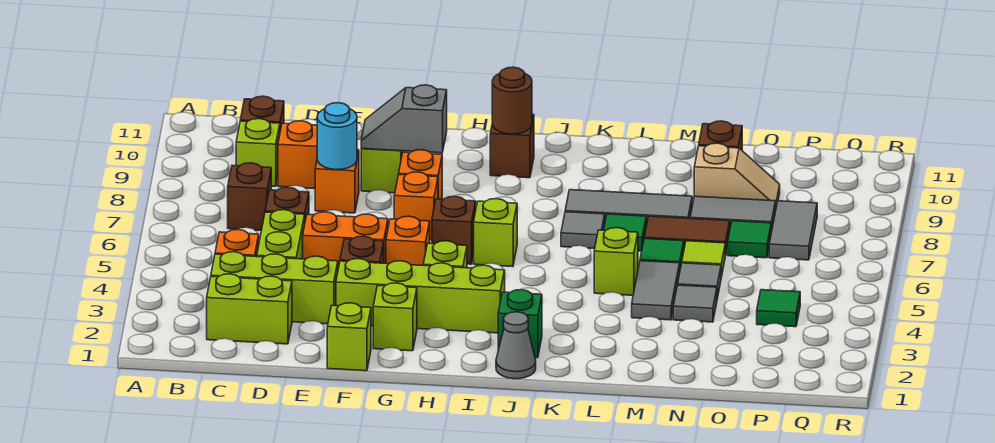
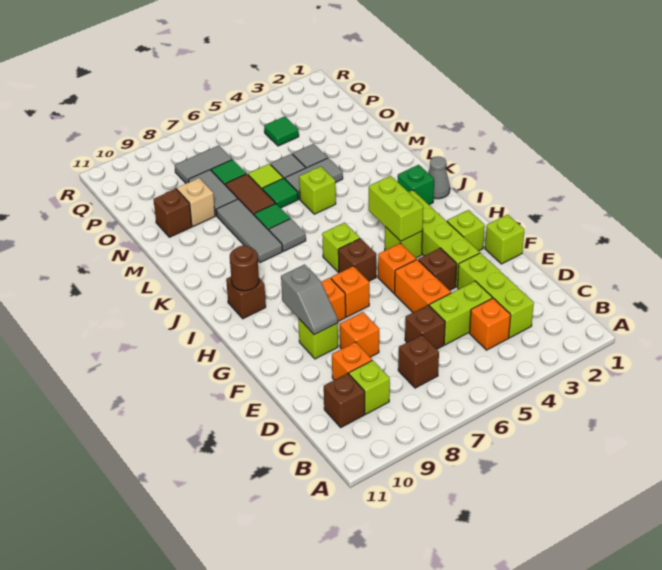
lime brick C2:D2 level 1 -> lime brick H4:I4 level 2
cyan round brick E8 level 2 -> none

